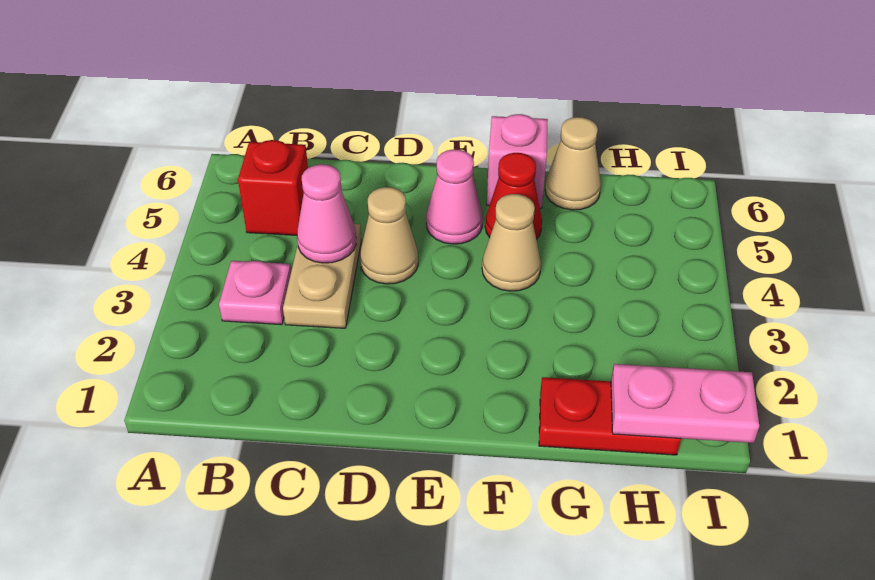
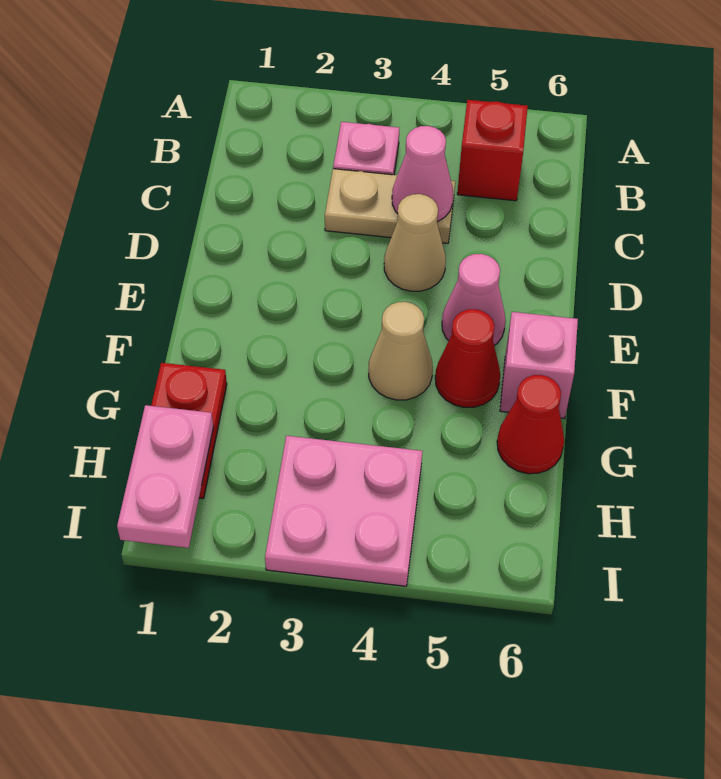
tan cone G6 level 1 -> red cone G6 level 1
none -> pink plate H3:I4 level 1

